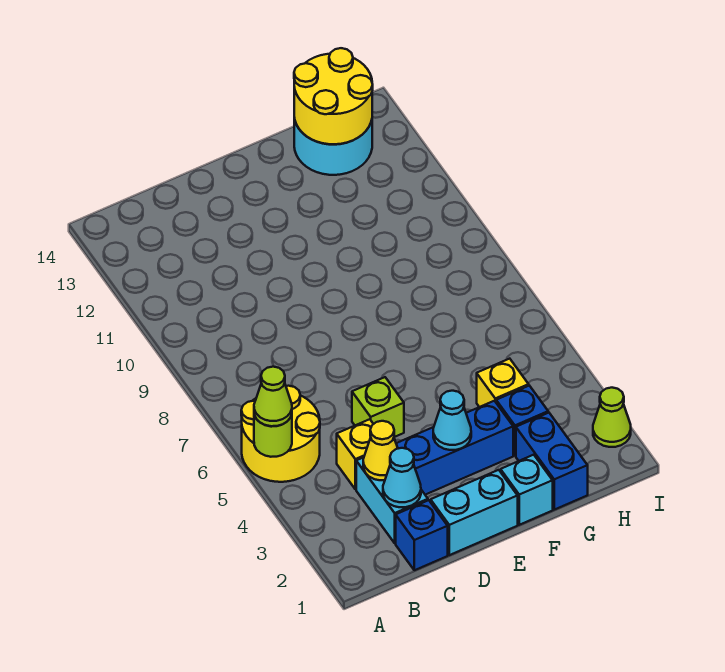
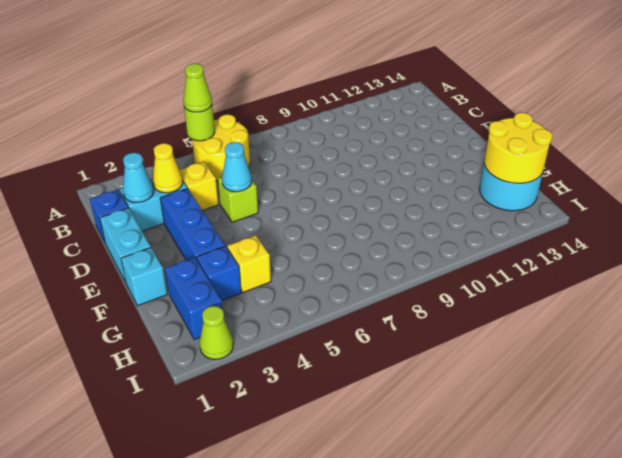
cyan cone E3 level 2 -> cyan cone D5 level 2
blue brick G1:G2 level 1 -> blue brick G2:H2 level 1

